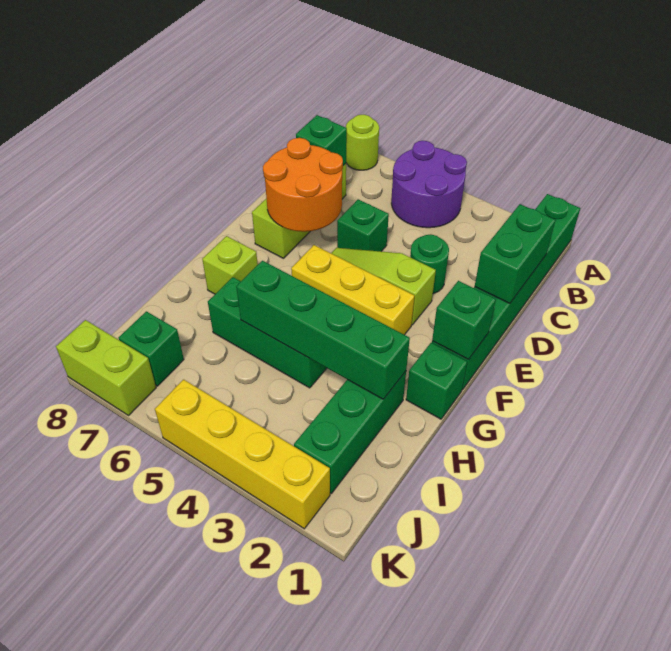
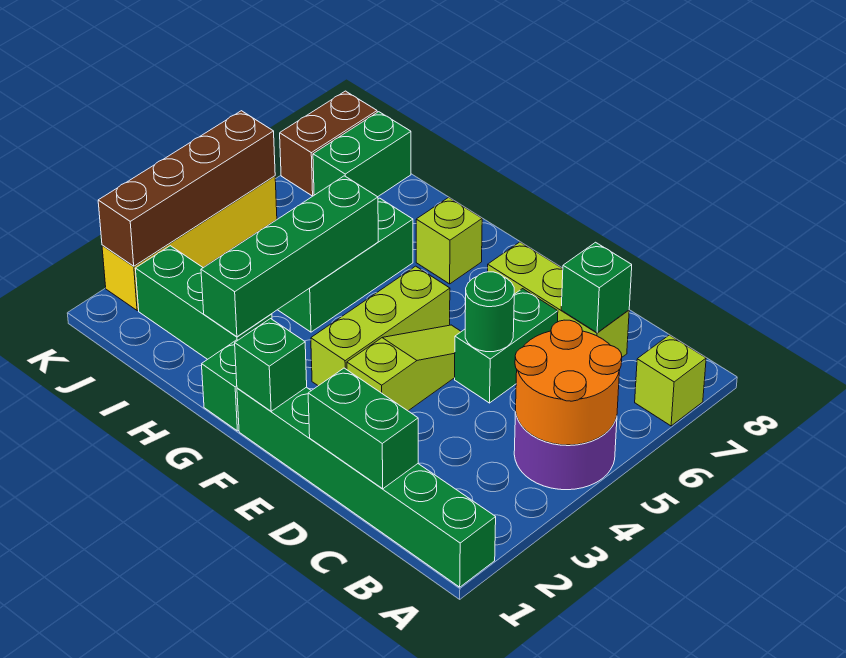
lime round brick A7 level 1 -> lime brick A7 level 1
green round brick D3 level 1 -> green round brick D5 level 2
green brick D5 level 1 -> green brick D5:D6 level 1
orange round brick D6:E7 level 2 -> orange round brick A4:B5 level 2
yellow brick F3:F5 level 1 -> lime brick F3:F5 level 1
green brick J7 level 1 -> green brick J7:J8 level 1
none -> brown brick K2:K5 level 2
lime brick K7:K8 level 1 -> brown brick K7:K8 level 1

